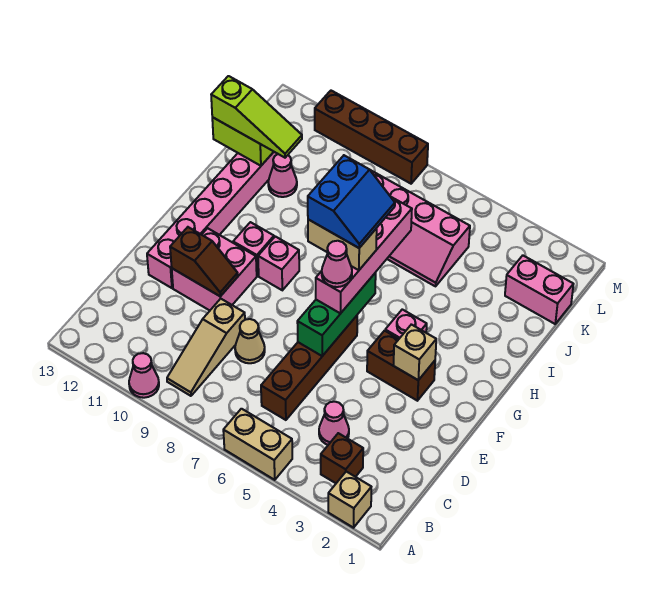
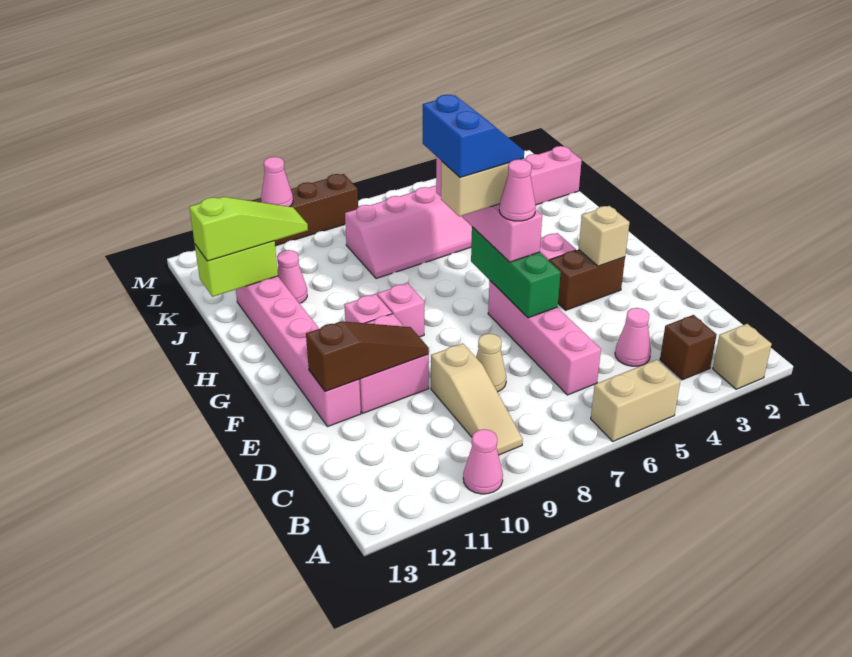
brown brick C6:F6 level 1 -> pink brick C6:F6 level 1
brown slope E10:E11 level 2 top 11 -> brown slope E10:E12 level 2 top 12
none -> pink cone M10 level 2

